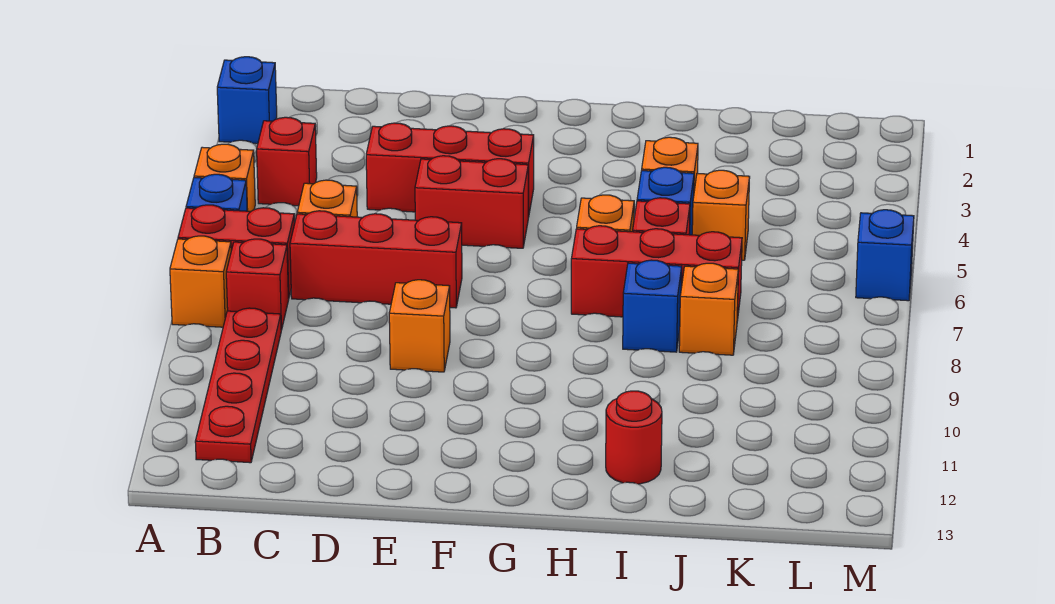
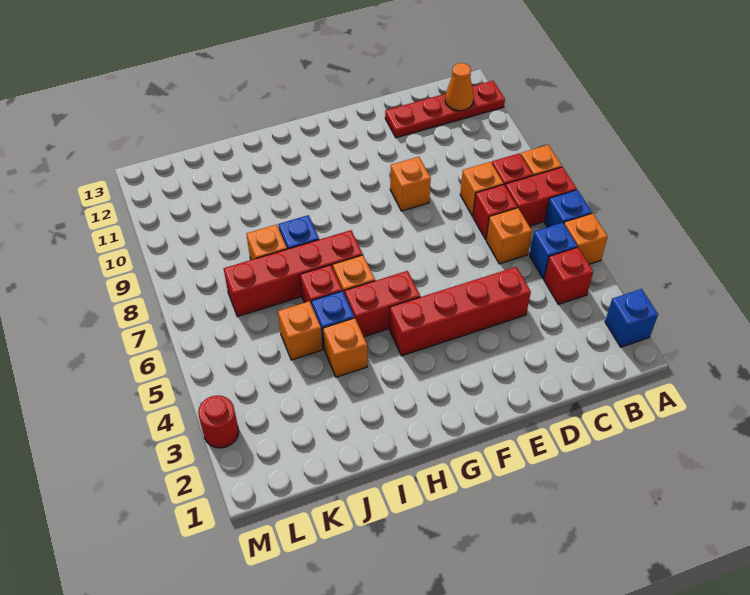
red plate B9:B12 level 1 -> red plate A12:D12 level 1
none -> orange cone B12 level 2
red brick C7:E7 level 1 -> red brick C7 level 1
none -> orange brick C8 level 1
red brick D4:F4 level 1 -> red brick D4:G4 level 1
red brick E5:F5 level 1 -> red brick G5:H5 level 1
red brick H7:J7 level 1 -> red brick H7:K7 level 1
red round brick I12 level 1 -> red round brick M3 level 1
blue brick M6 level 1 -> blue brick B5 level 1

